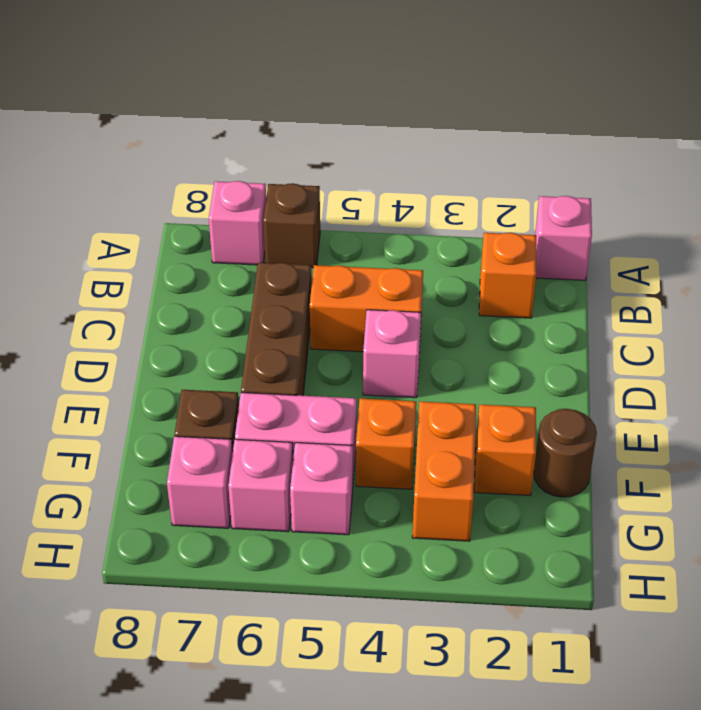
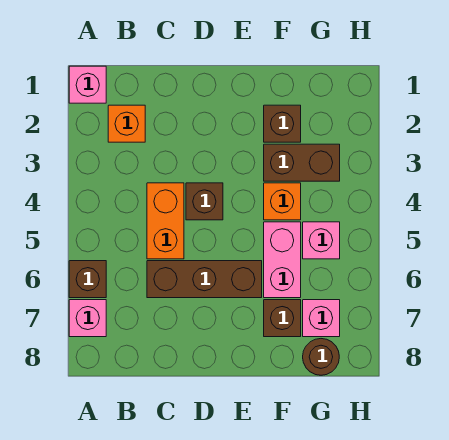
pink brick D4 level 1 -> brown brick D4 level 1
brown round brick F1 level 1 -> brown round brick G8 level 1
orange brick F2 level 1 -> brown brick F2 level 1
orange brick F3:G3 level 1 -> brown brick F3:G3 level 1
pink brick G6 level 1 -> none

